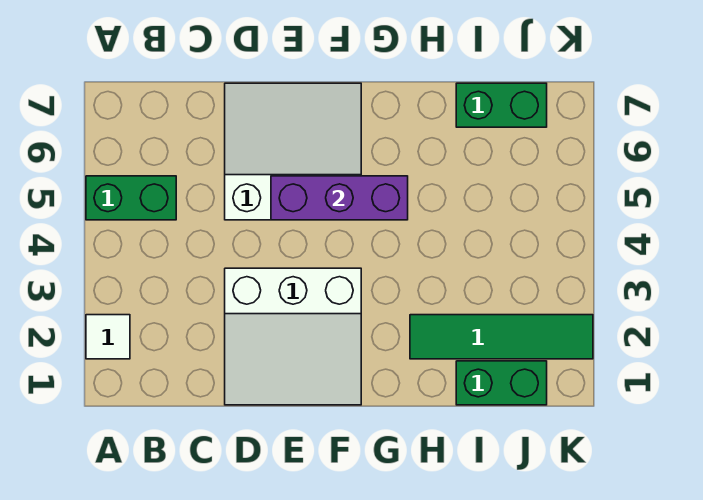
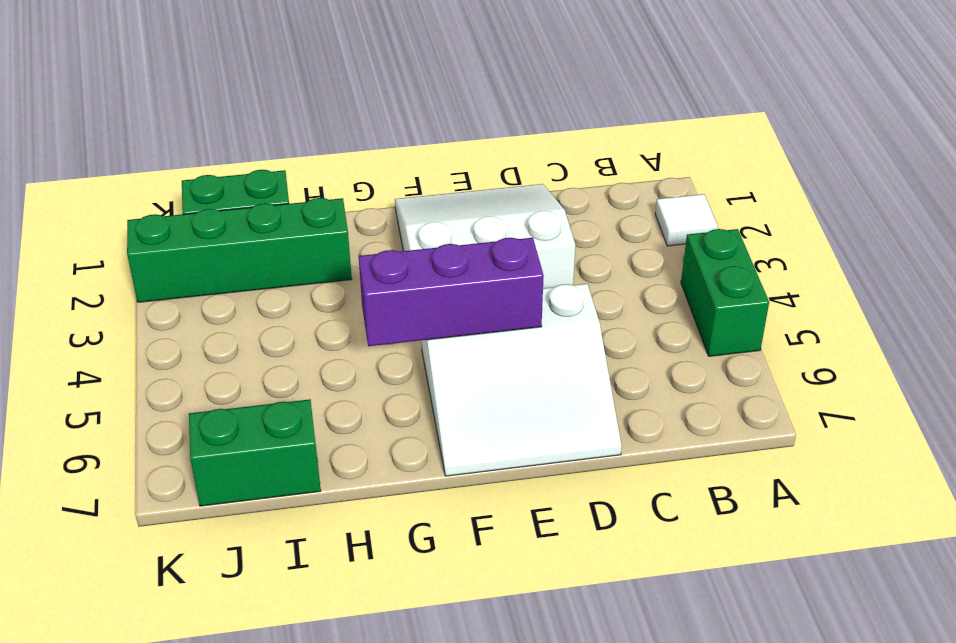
green brick A5:B5 level 1 -> green brick A4:A5 level 1
green tile H2:K2 level 1 -> green brick H2:K2 level 1

